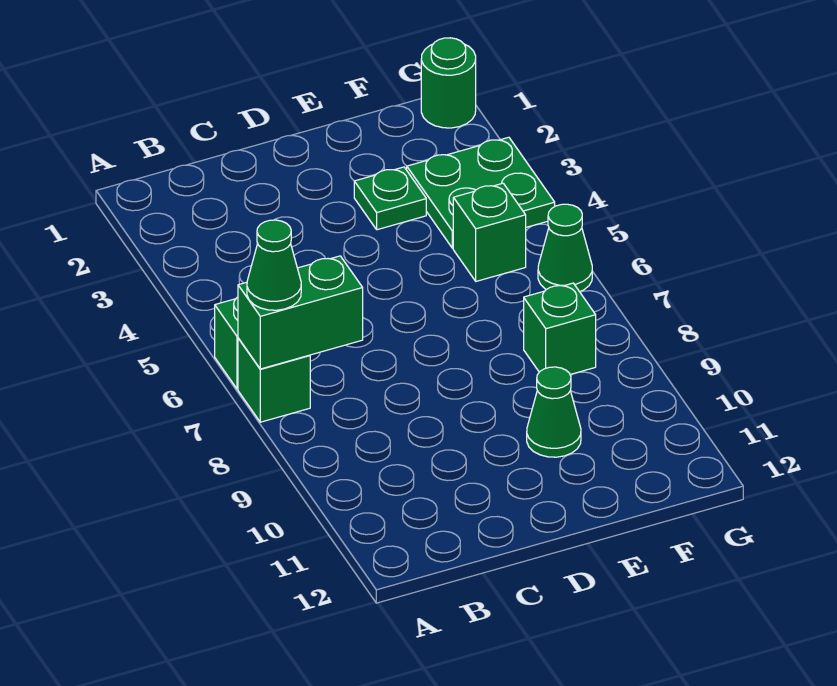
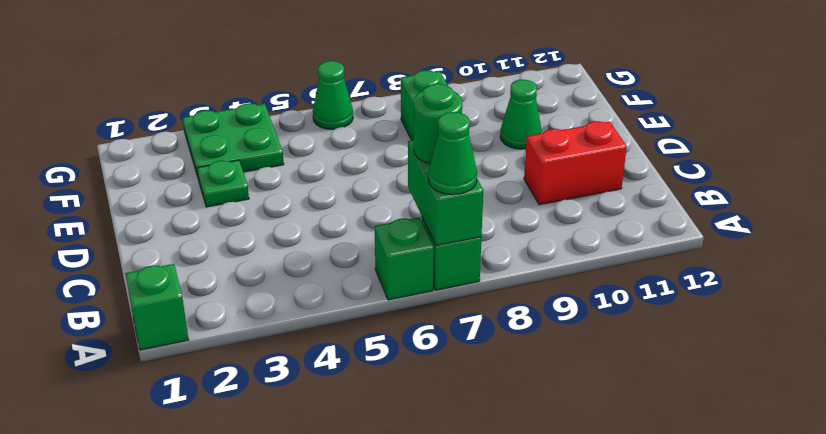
none -> red brick C10:C11 level 1
green brick F5 level 1 -> green brick A1 level 1
green round brick G1 level 1 -> green round brick B7 level 3

